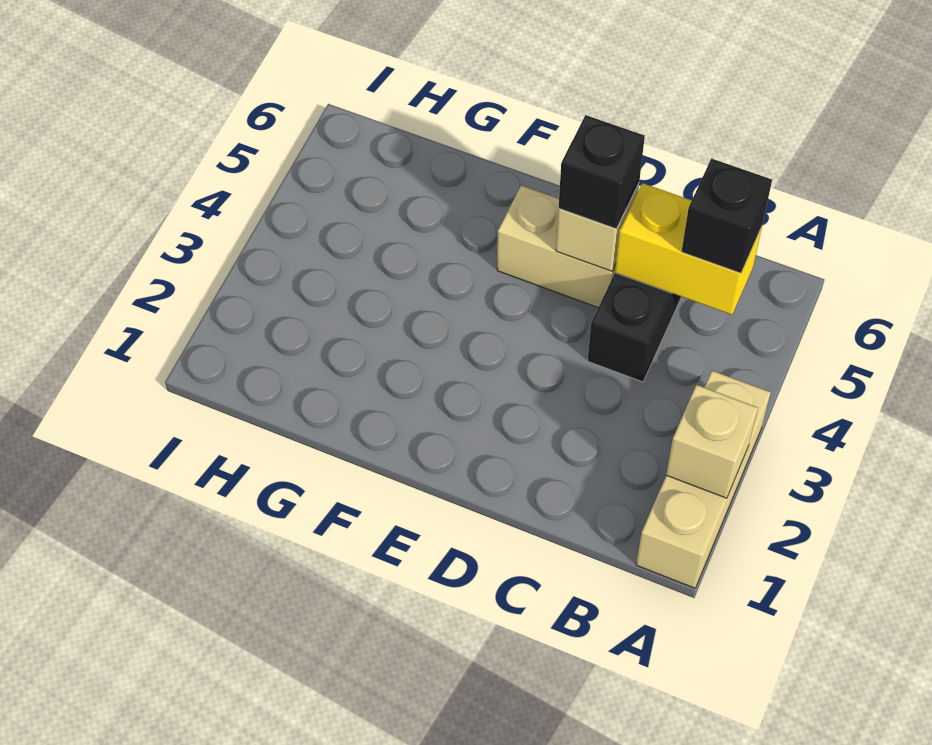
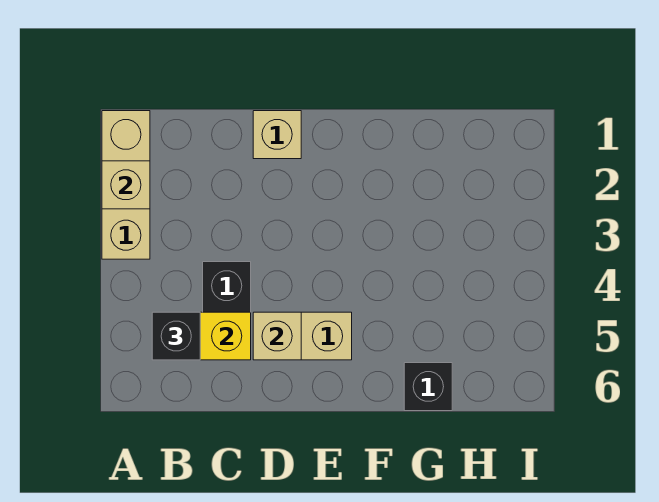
none -> tan brick D1 level 1
black brick D5 level 3 -> black brick G6 level 1

